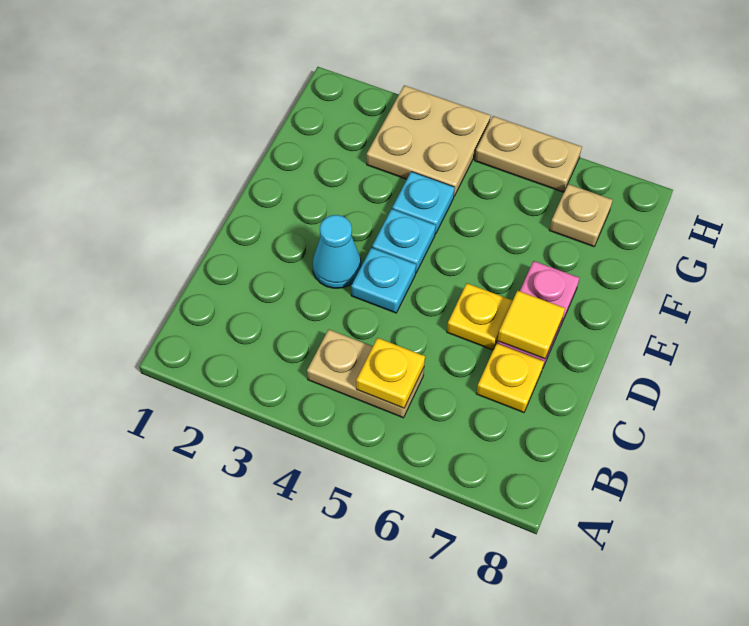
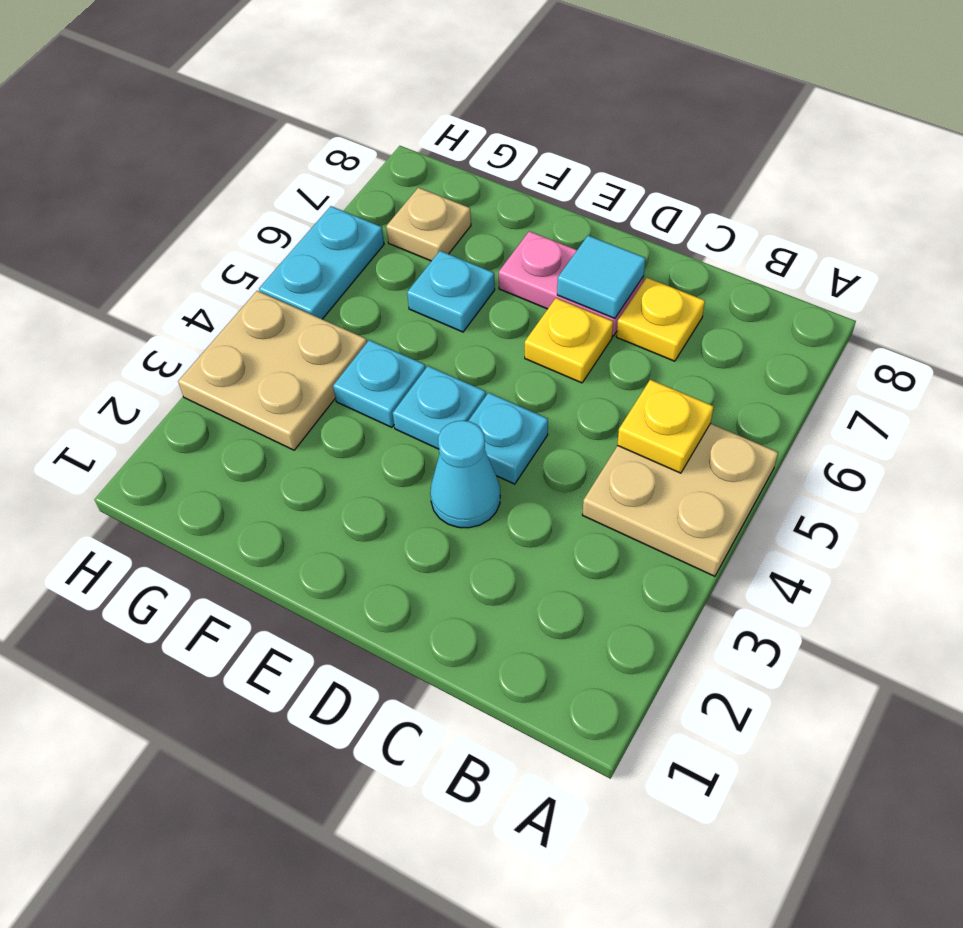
tan plate B4:B5 level 1 -> tan plate A4:B5 level 1
yellow tile D7 level 2 -> cyan tile D7 level 2
none -> cyan plate F6 level 1
tan plate H5:H6 level 1 -> cyan plate H5:H6 level 1

